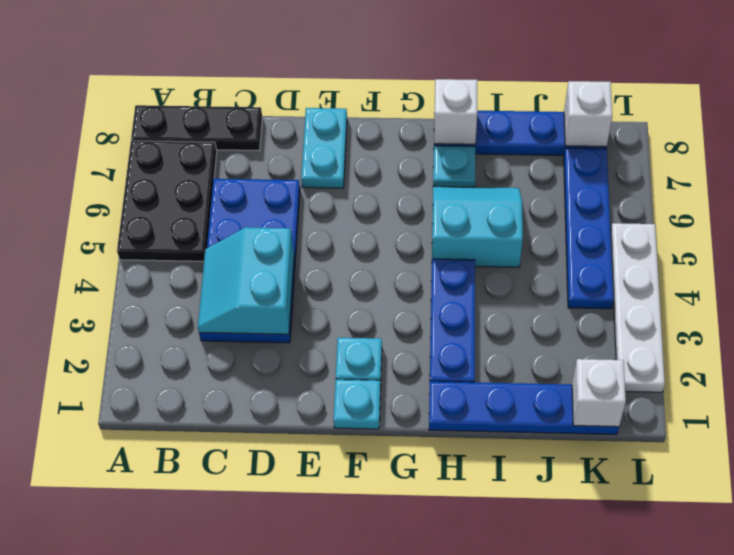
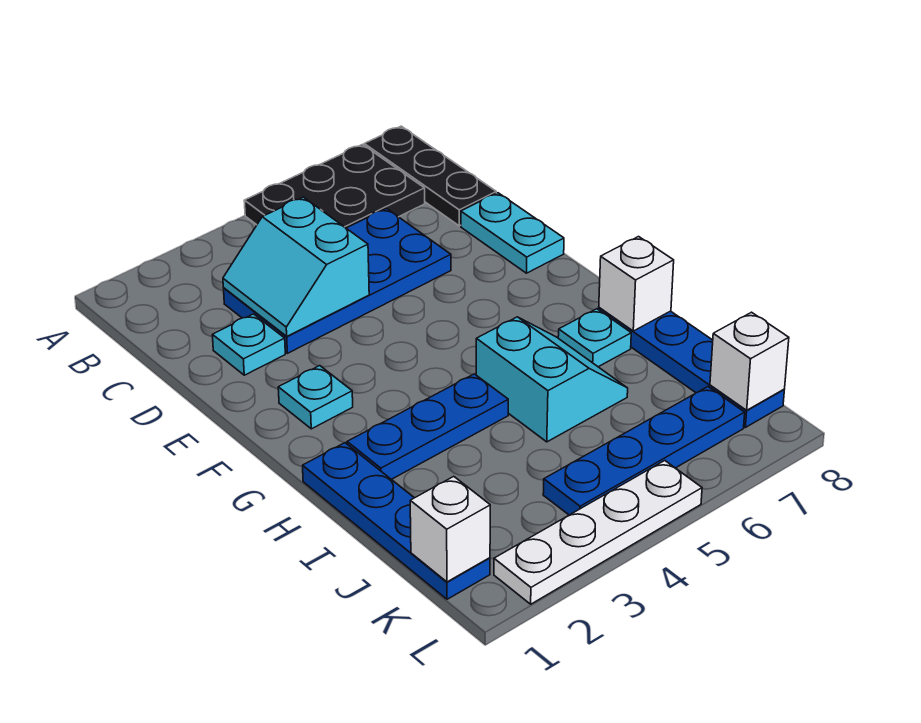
cyan slope C3:D4 level 2 top D -> cyan slope C3:D4 level 2 top 4
cyan plate E7:E8 level 1 -> cyan plate D8:E8 level 1
cyan plate F1 level 1 -> cyan plate D2 level 1

